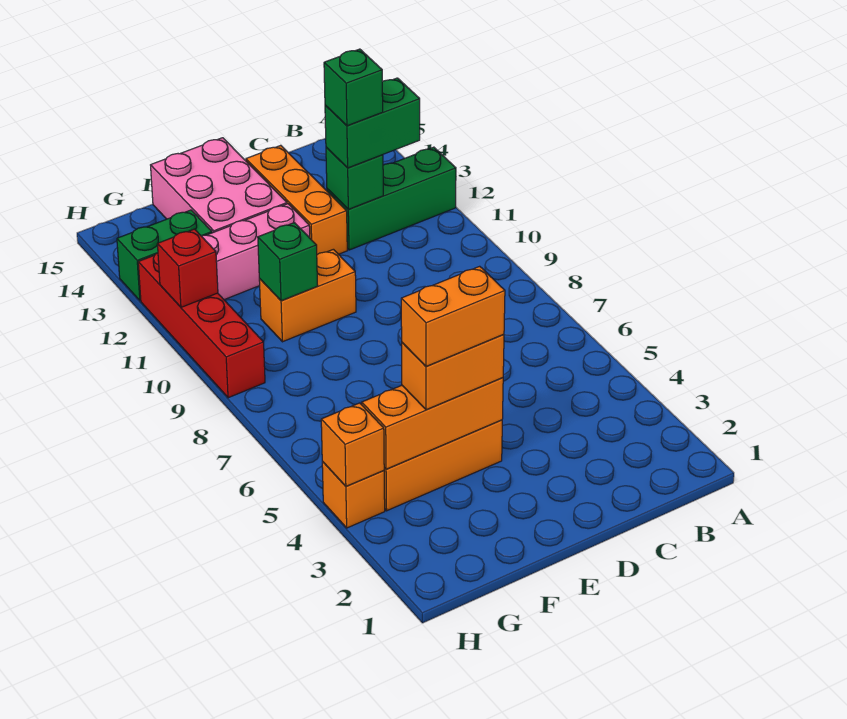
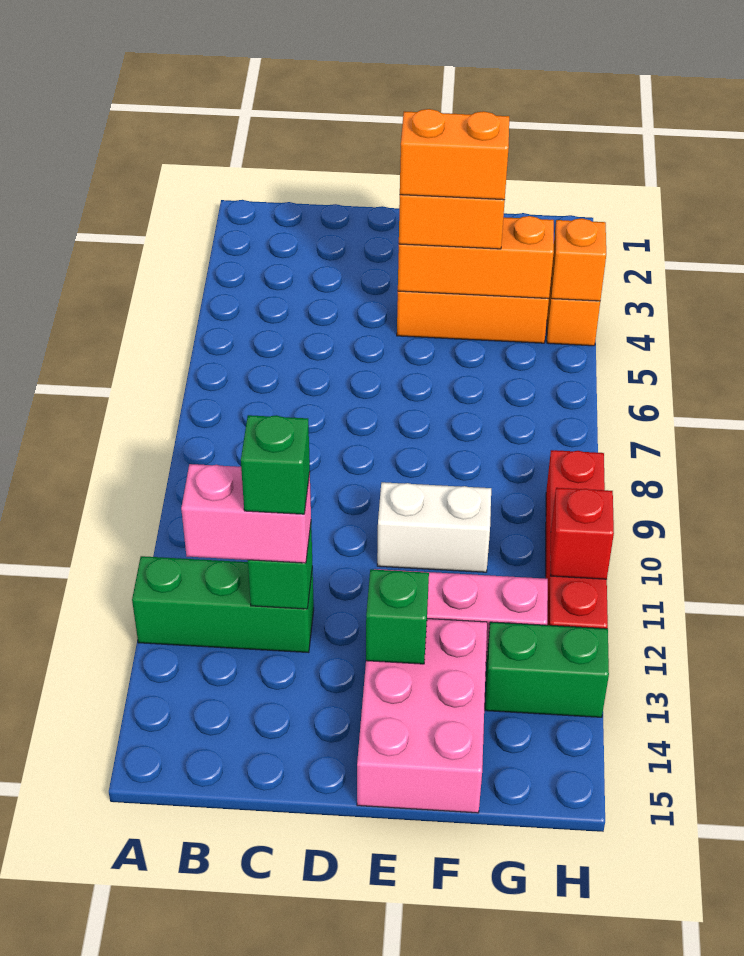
green brick B12:C12 level 3 -> pink brick B12:C12 level 3
orange brick D12:D14 level 1 -> none
orange brick E10:F10 level 1 -> white brick E10:F10 level 1
green brick F10 level 2 -> green brick E13 level 2

